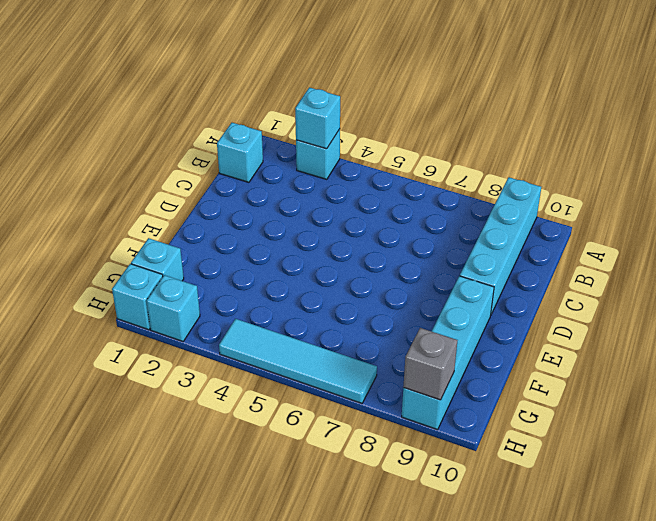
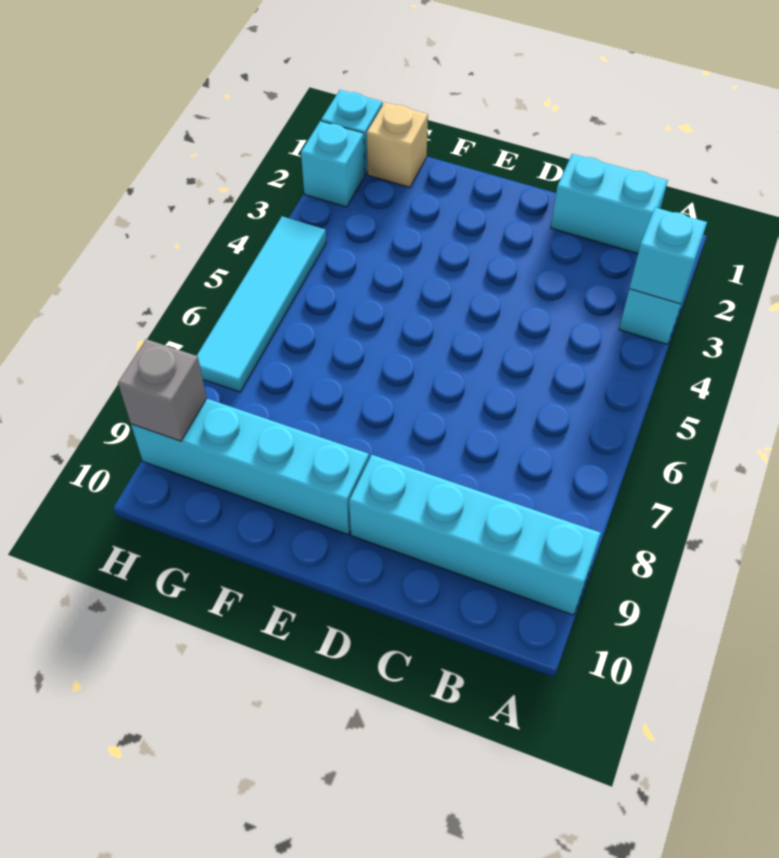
cyan brick B1 level 1 -> cyan brick B1:C1 level 1
cyan brick G1 level 1 -> tan brick G1 level 1

